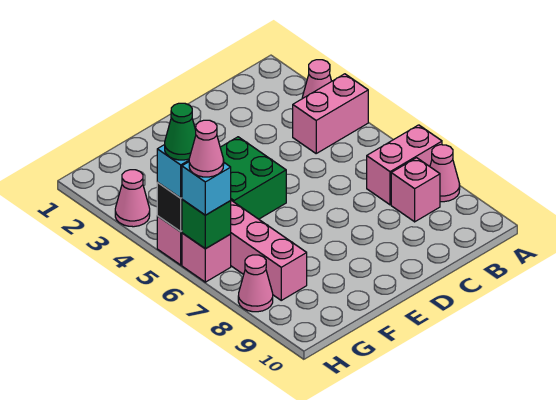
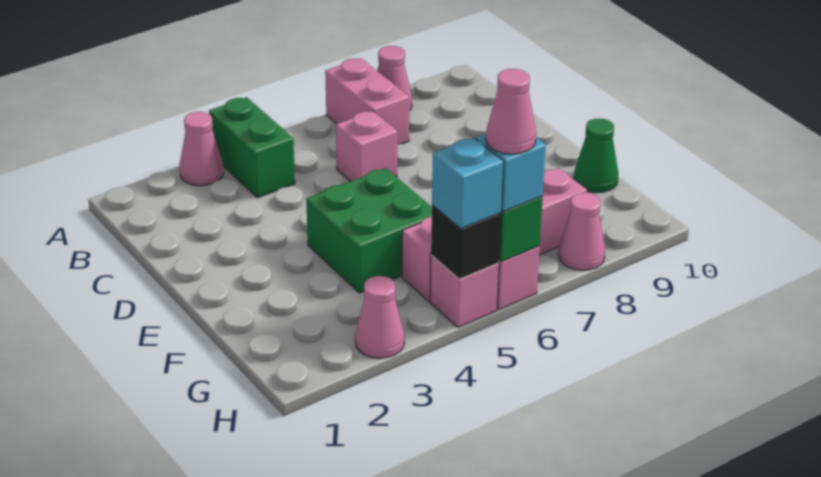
pink brick A4:B4 level 1 -> green brick A4:B4 level 1
pink brick B8 level 1 -> pink brick C6 level 1
green cone H5 level 4 -> green cone F10 level 1

